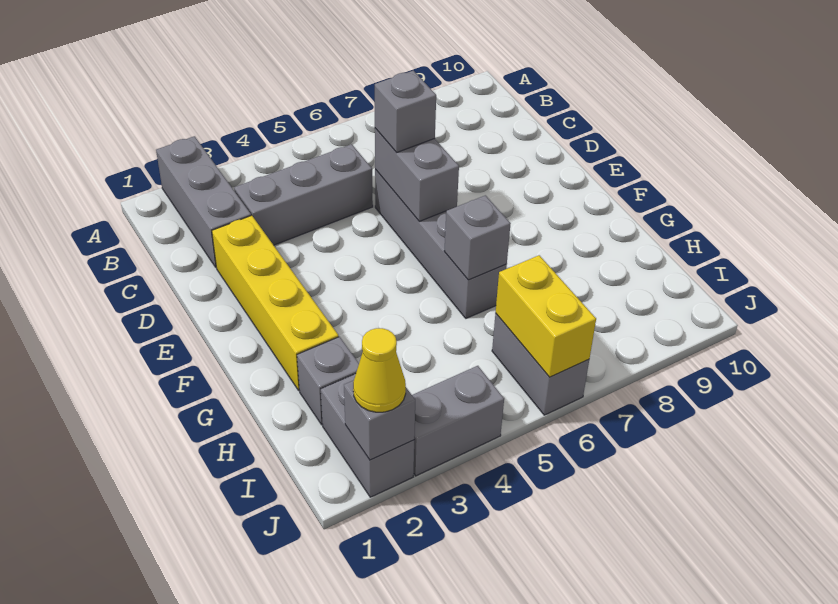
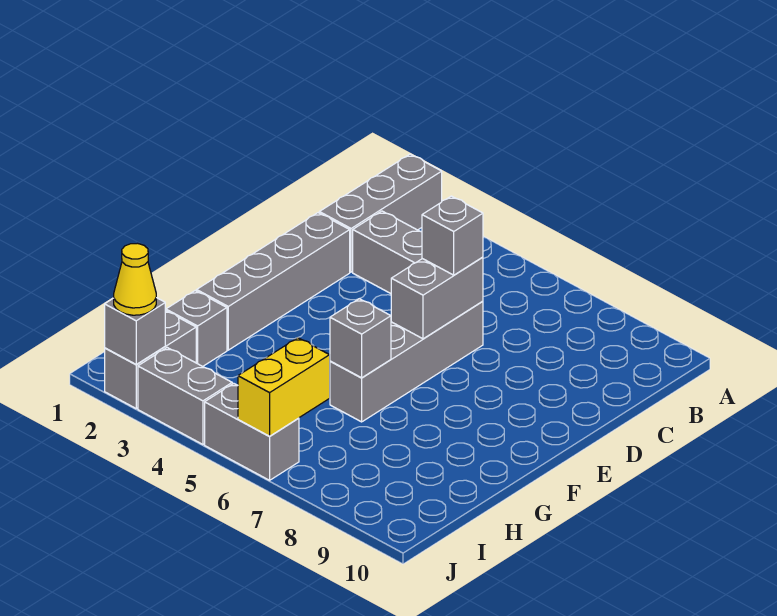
yellow brick D2:G2 level 1 -> grey brick D2:G2 level 1
grey brick I6:J6 level 1 -> grey brick J5:J6 level 1

